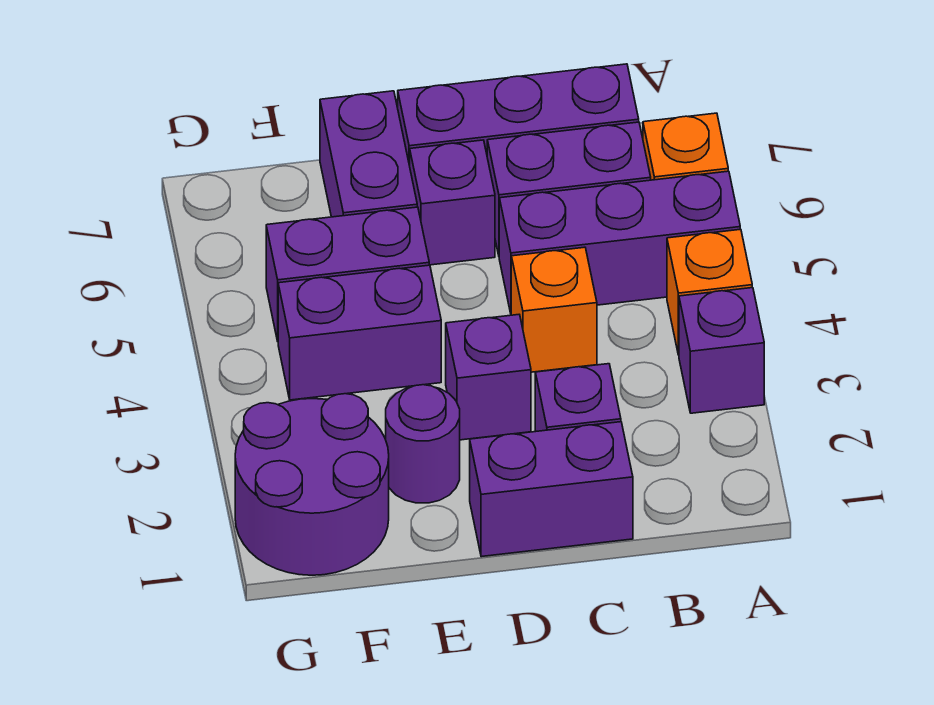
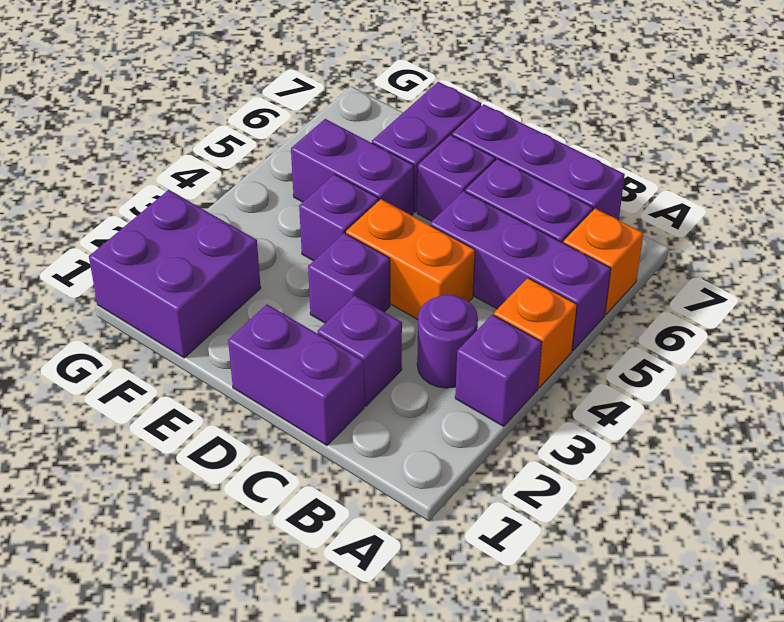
orange brick C4 level 1 -> orange brick C4:D4 level 1
purple round brick E2 level 1 -> purple round brick B3 level 1
purple brick E4:F4 level 1 -> purple brick E4 level 1
purple round brick F1:G2 level 1 -> purple brick F1:G2 level 1

